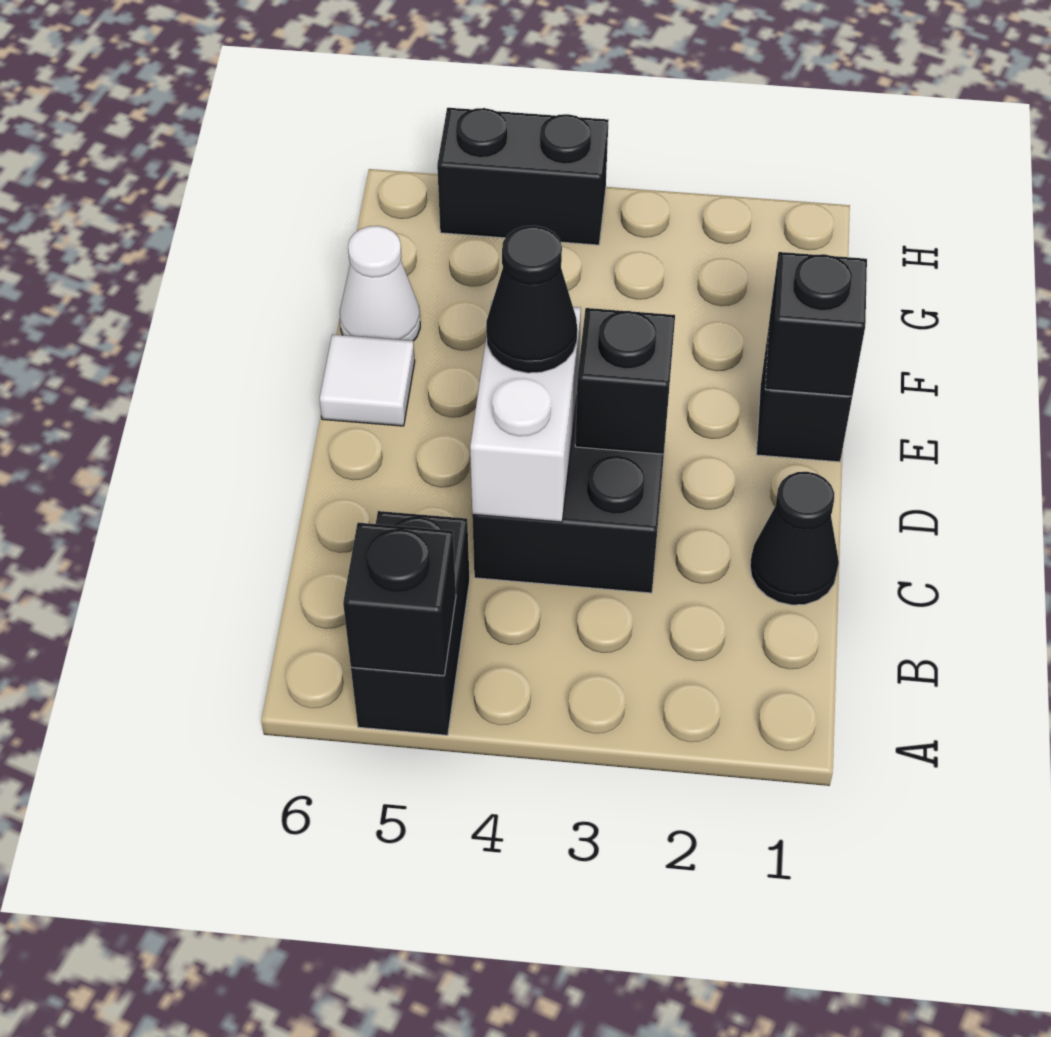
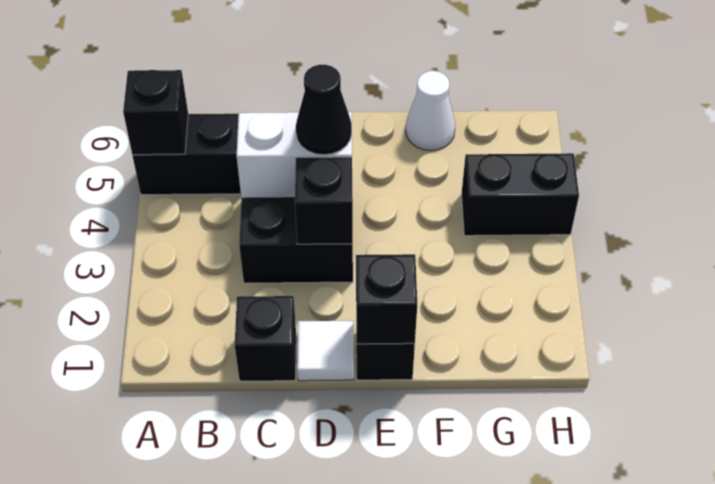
black cone C1 level 1 -> black brick C1 level 1
white tile E6 level 1 -> white tile D1 level 1
black brick H4:H5 level 1 -> black brick G4:H4 level 1

